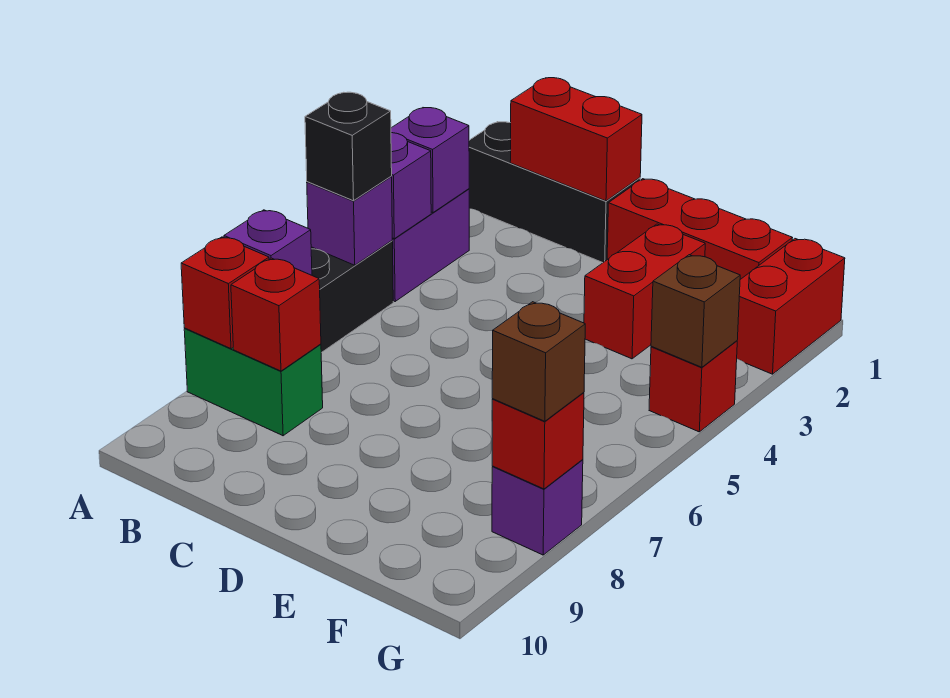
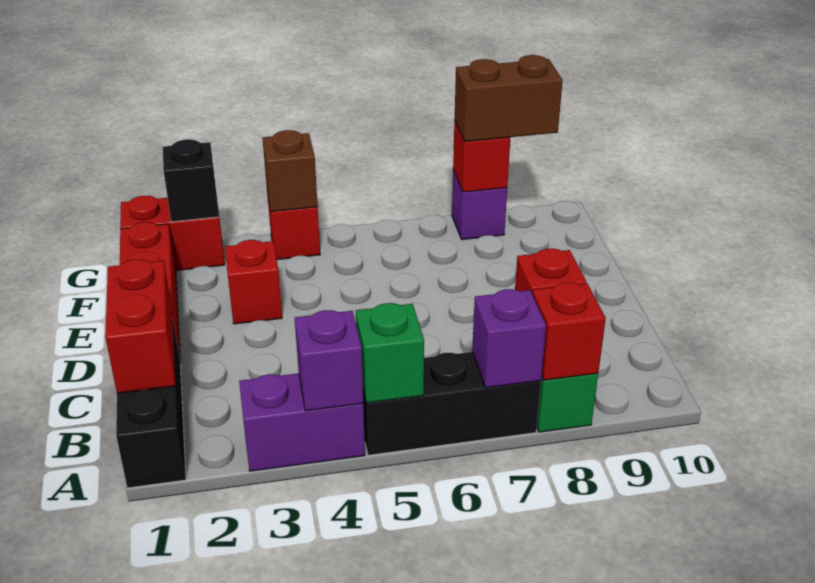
purple brick A3 level 2 -> none
purple brick A5 level 2 -> green brick A5 level 2
black brick A5 level 3 -> black brick G2 level 2
red brick E2:E3 level 1 -> red brick E3 level 1
brown brick G8 level 3 -> brown brick G8:G9 level 3

